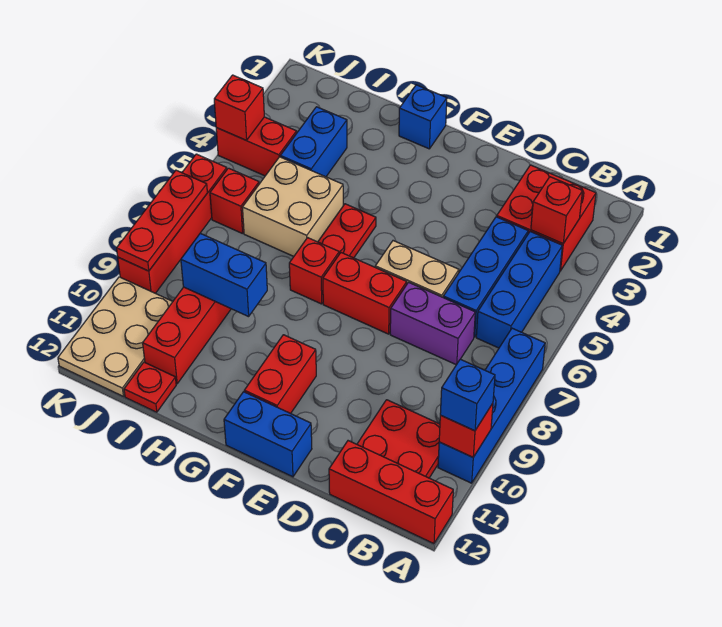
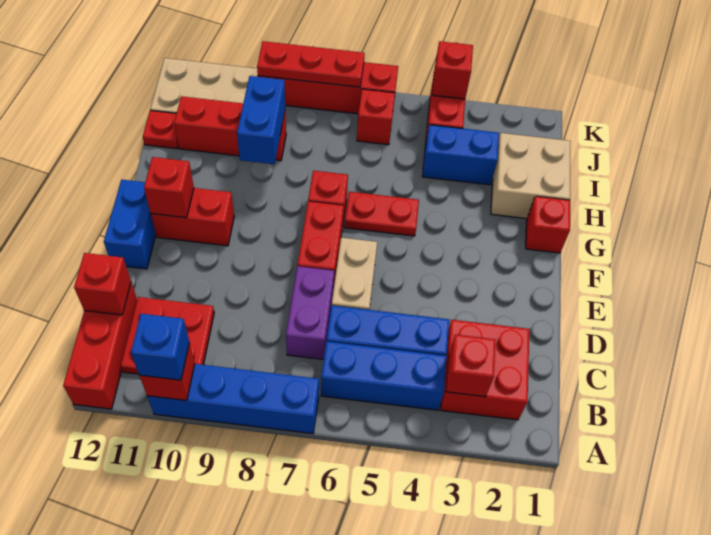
none -> red brick C12 level 2
none -> red brick F11 level 2
blue brick G1 level 1 -> red brick G1 level 1
tan brick H5:I6 level 1 -> tan brick H1:I2 level 1

